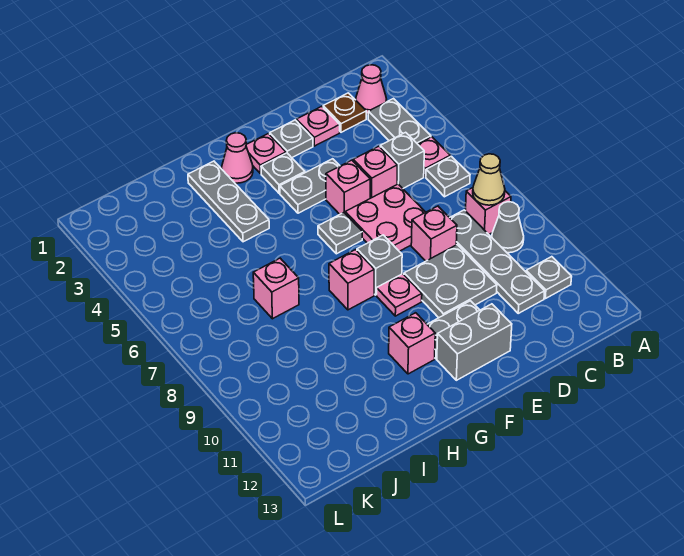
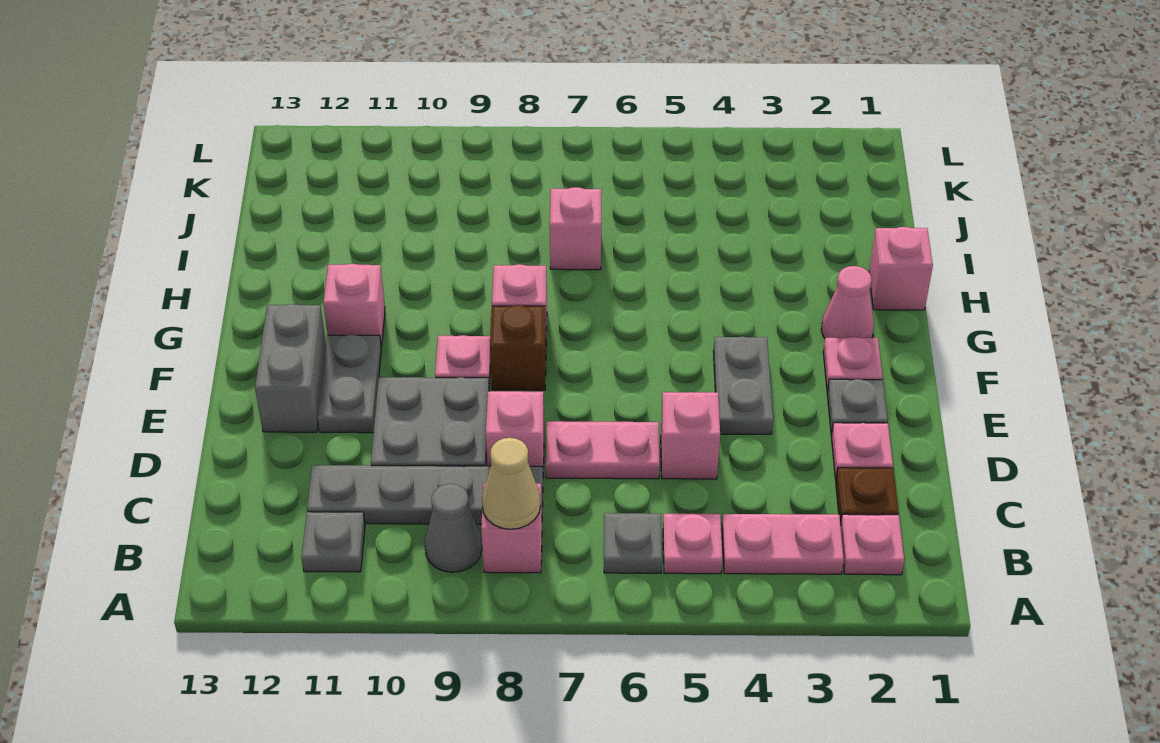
pink cone B2 level 1 -> pink plate B2 level 1
grey plate B3:B4 level 1 -> pink plate B3:B4 level 1
grey brick C5 level 1 -> none
pink plate D6:E7 level 1 -> pink plate D6:D7 level 1
pink brick E5 level 1 -> pink brick H1 level 1
grey plate F3 level 1 -> none
grey plate F6 level 1 -> none
grey brick F8 level 1 -> brown brick F8 level 1
grey plate H2:H4 level 1 -> none

